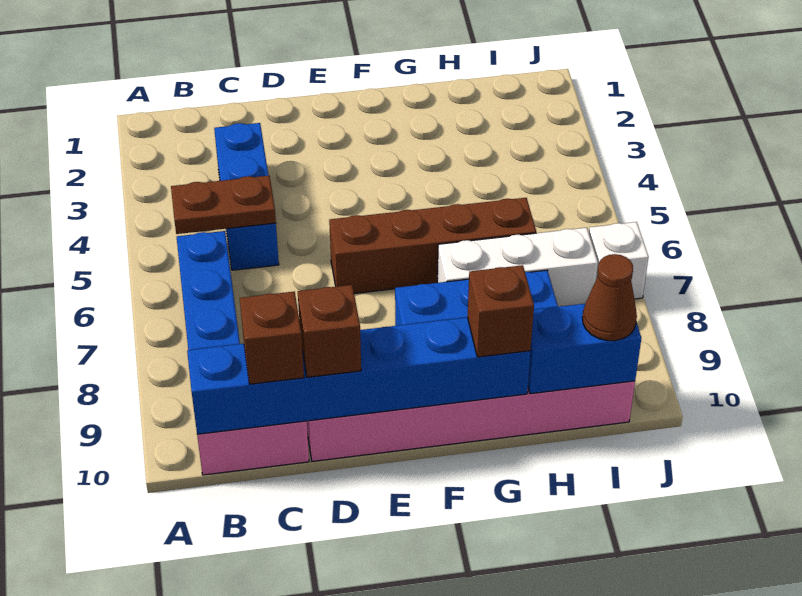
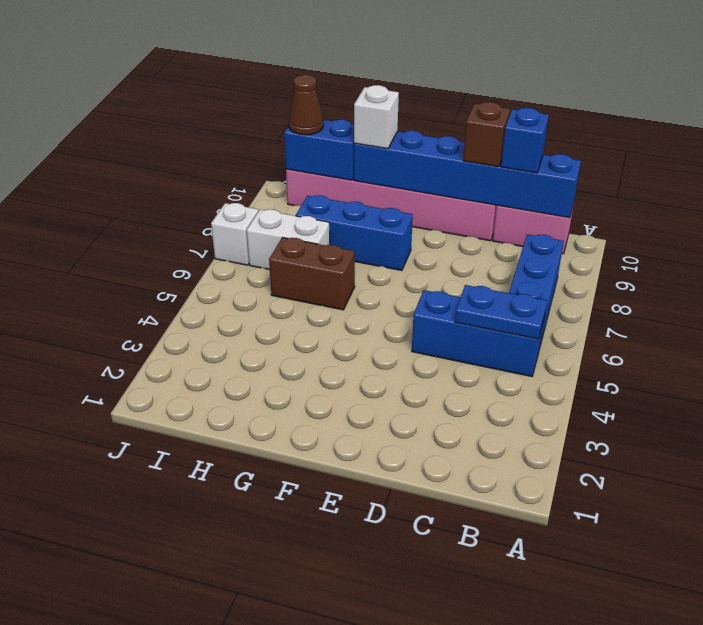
brown plate B5:C5 level 2 -> blue plate B5:C5 level 2
blue brick C3:C5 level 1 -> blue brick B5:D5 level 1
brown brick C10 level 3 -> blue brick C10 level 3
brown brick E6:H6 level 1 -> brown brick G6:H6 level 1
white brick G7:I7 level 1 -> white brick H7:I7 level 1
brown brick G10 level 3 -> white brick G10 level 3

